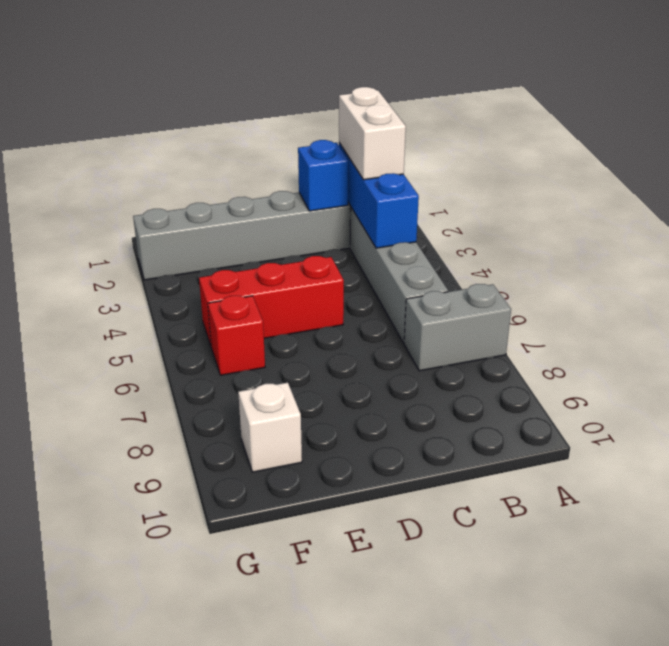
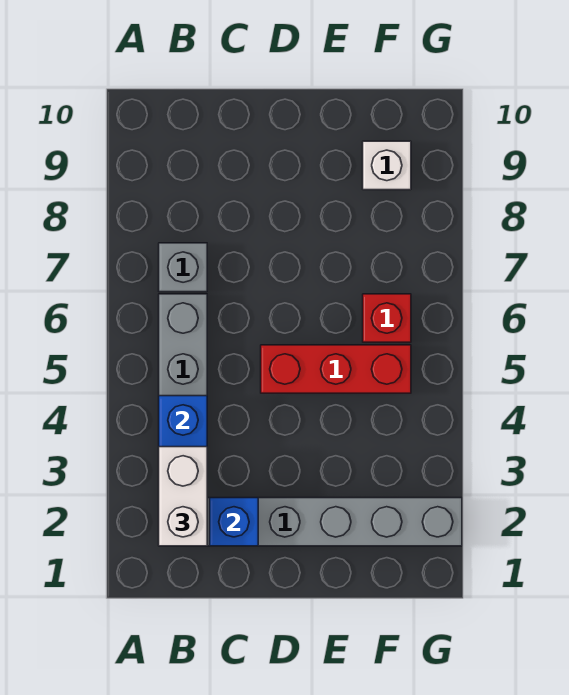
grey brick A7:B7 level 1 -> grey brick B7 level 1

